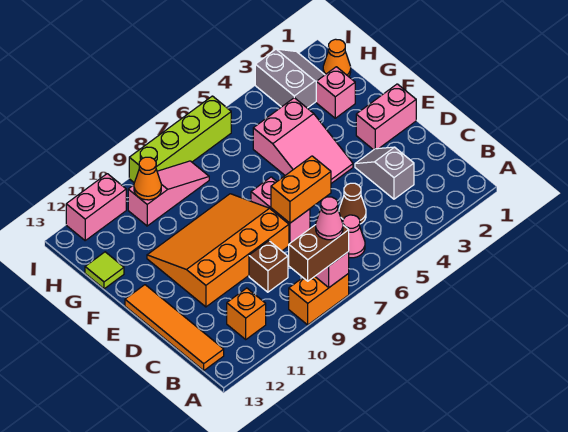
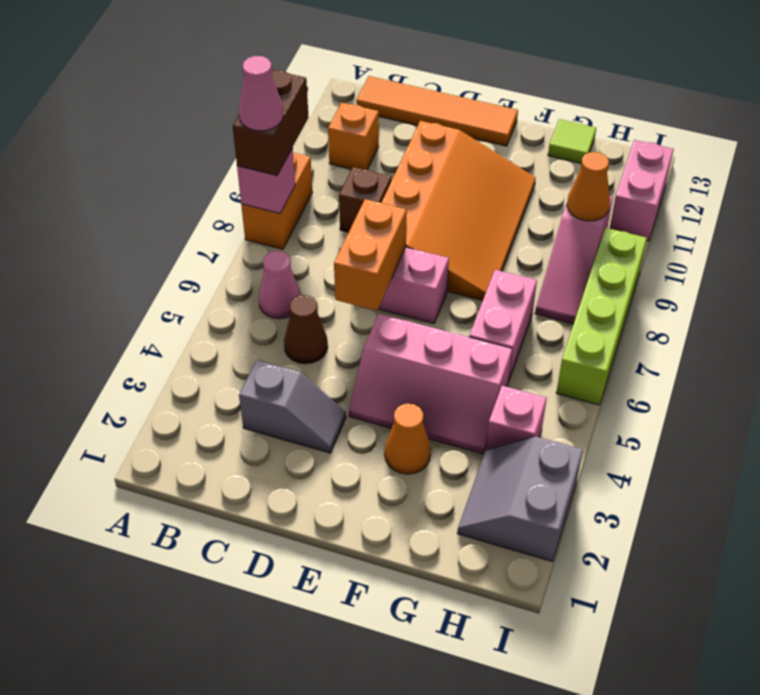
pink brick E1:E2 level 1 -> pink brick G6:G7 level 1
pink slope E4:G5 level 1 top G -> pink slope E4:G5 level 1 top 5
pink brick G2 level 1 -> pink brick H4 level 1
orange cone H1 level 1 -> orange cone F3 level 1
grey slope H2:I3 level 1 top 3 -> grey slope H2:I3 level 1 top I

